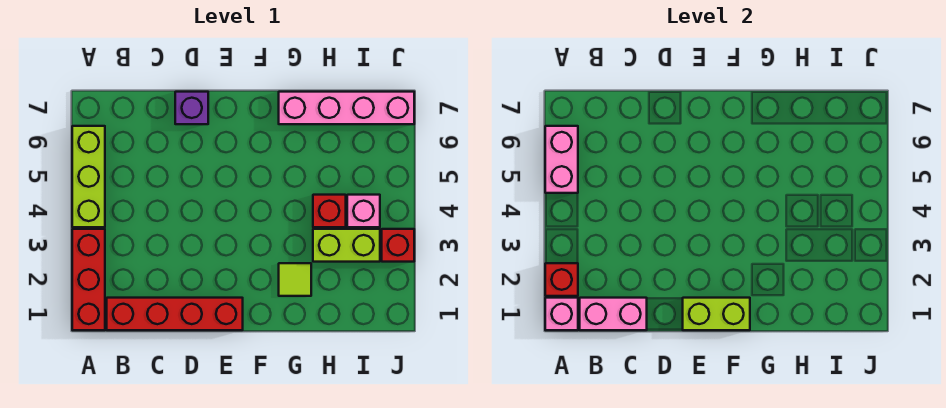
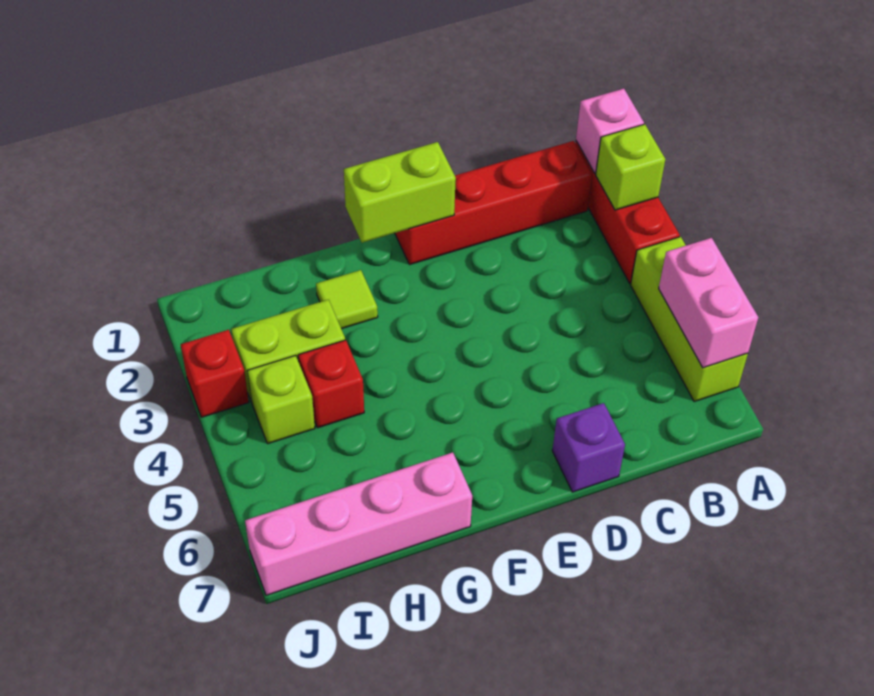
red brick A2 level 2 -> lime brick A2 level 2
pink brick B1:C1 level 2 -> none
pink brick I4 level 1 -> lime brick I4 level 1

